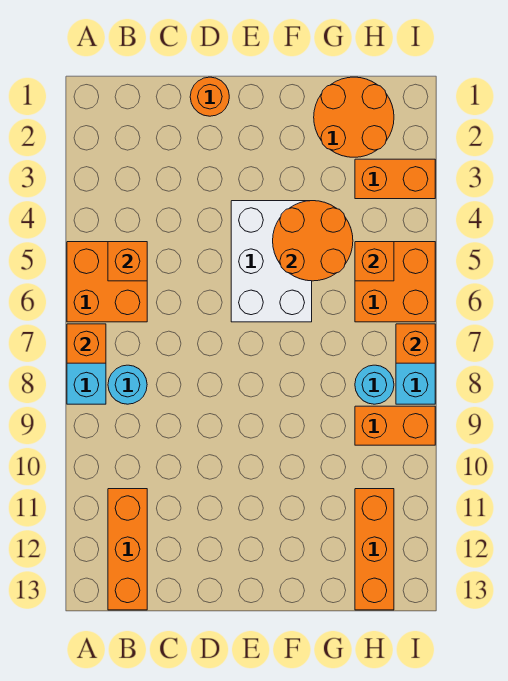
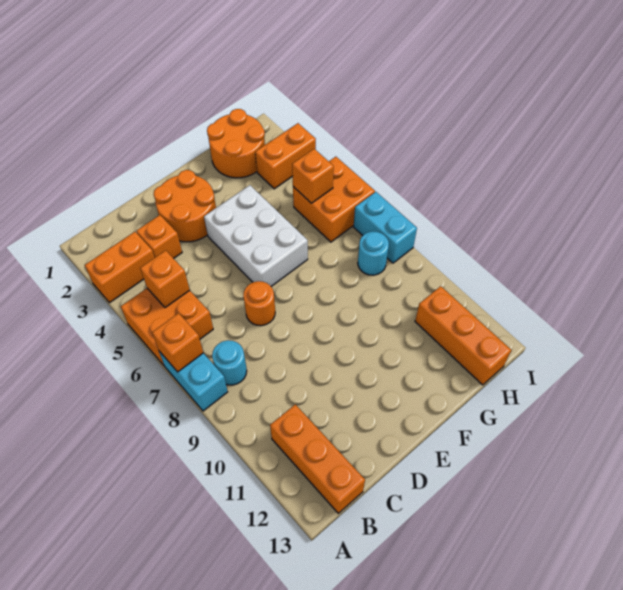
orange round brick D1 level 1 -> orange round brick D7 level 1
orange round brick F4:G5 level 2 -> orange round brick D2:E3 level 1
orange brick H9:I9 level 1 -> orange brick A3:B3 level 1
orange brick I7 level 2 -> orange brick C3 level 1

